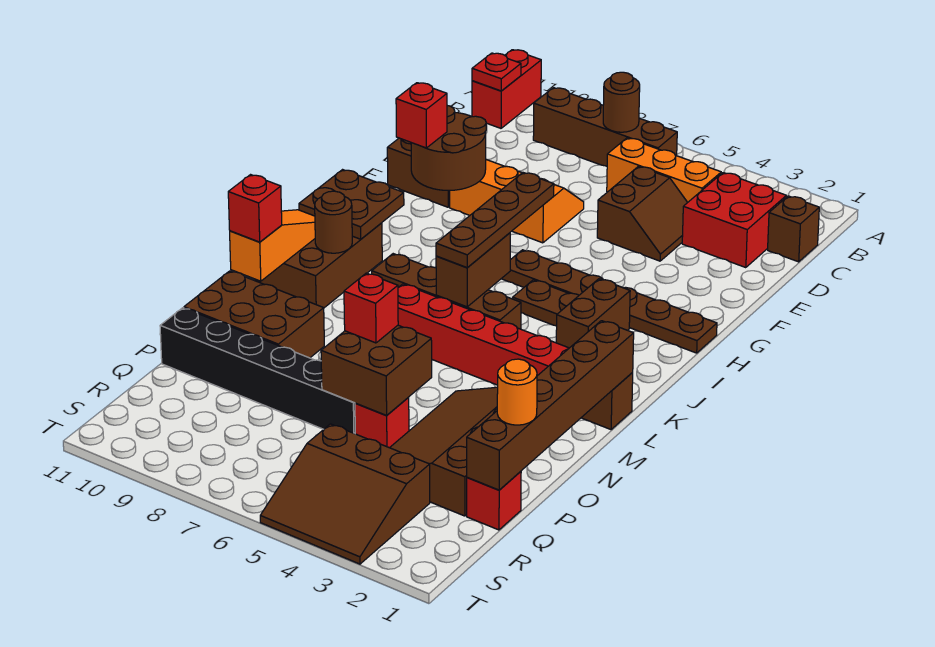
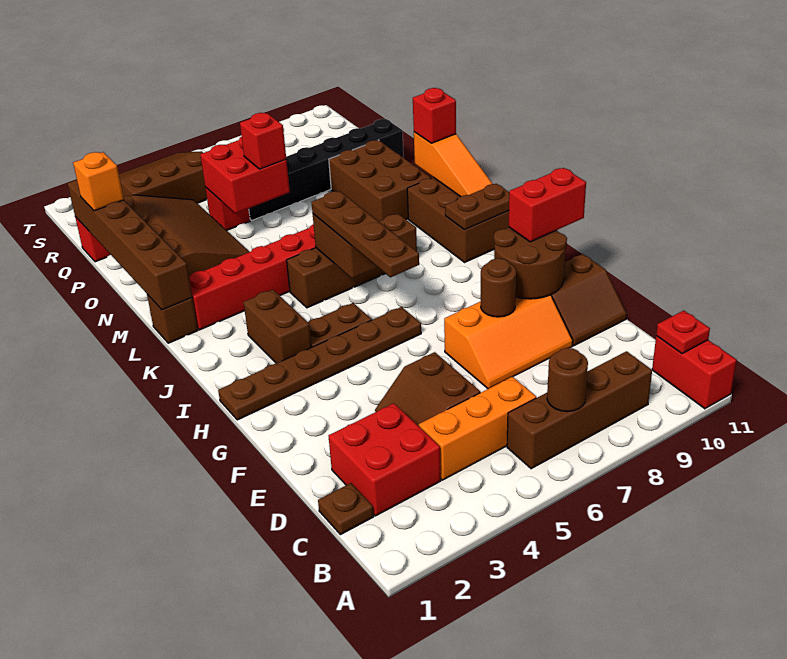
brown brick C1 level 1 -> brown plate C1 level 1
red brick G10 level 3 -> red brick G10:G11 level 3
brown plate I10:J11 level 2 -> brown plate J10:J11 level 2
brown round brick K10 level 2 -> brown round brick F8 level 2
brown brick N9:O11 level 1 -> brown brick M9:O10 level 1
brown brick O5:P6 level 2 -> red brick O5:P6 level 2
orange round brick P1 level 3 -> orange brick P1 level 3

